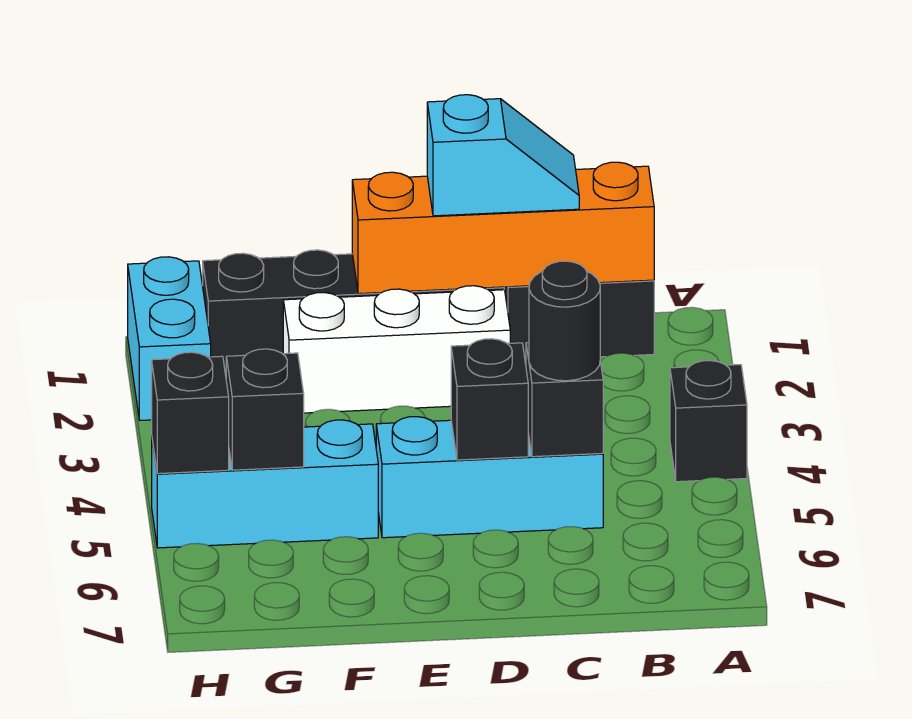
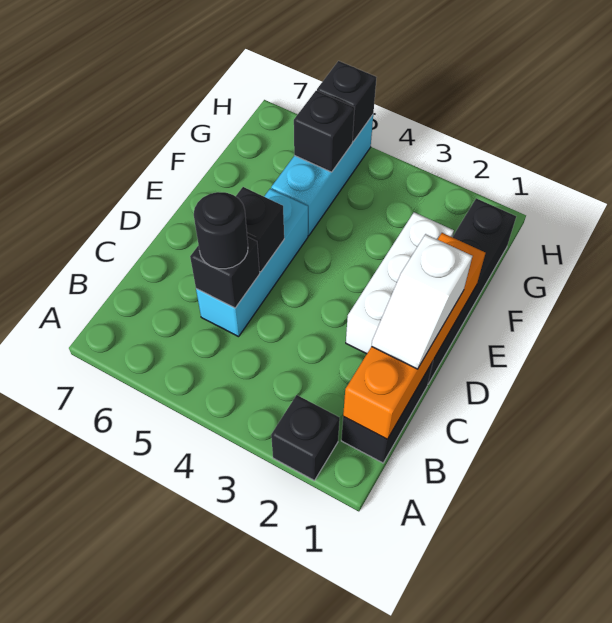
black brick A4 level 1 -> black brick A2 level 1
cyan slope C1:D1 level 3 top D -> white slope C1:D1 level 3 top D
cyan brick H1:H2 level 1 -> none

